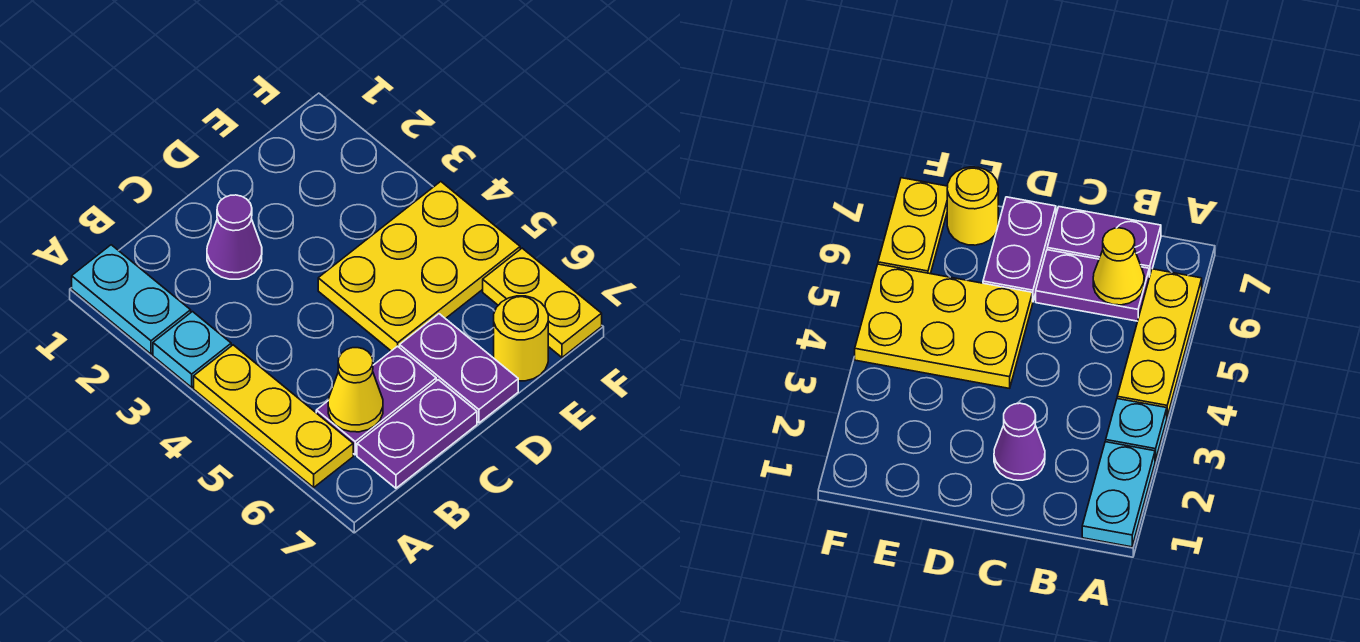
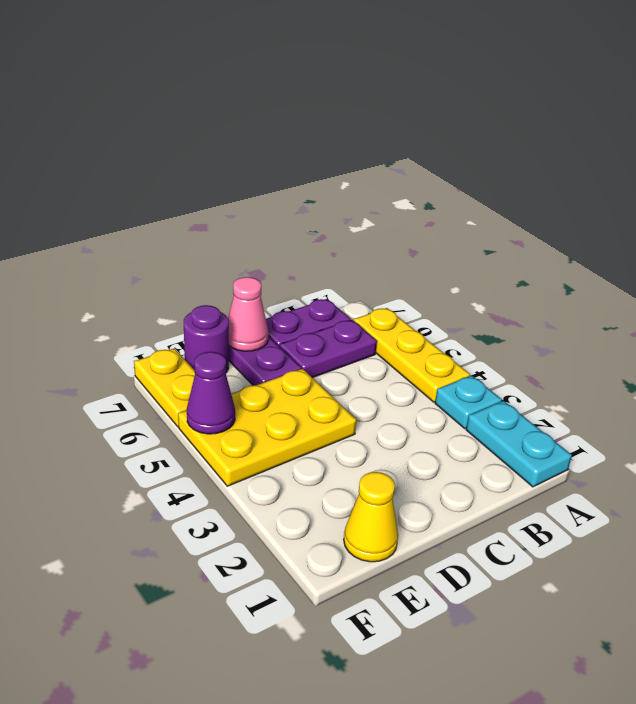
yellow cone B6 level 2 -> yellow cone E1 level 1
purple cone C2 level 1 -> purple cone F5 level 2
none -> pink cone D7 level 2
yellow round brick E7 level 1 -> purple round brick E7 level 1

